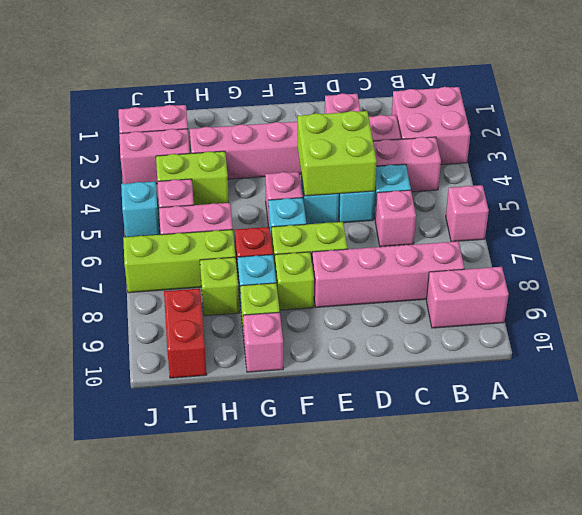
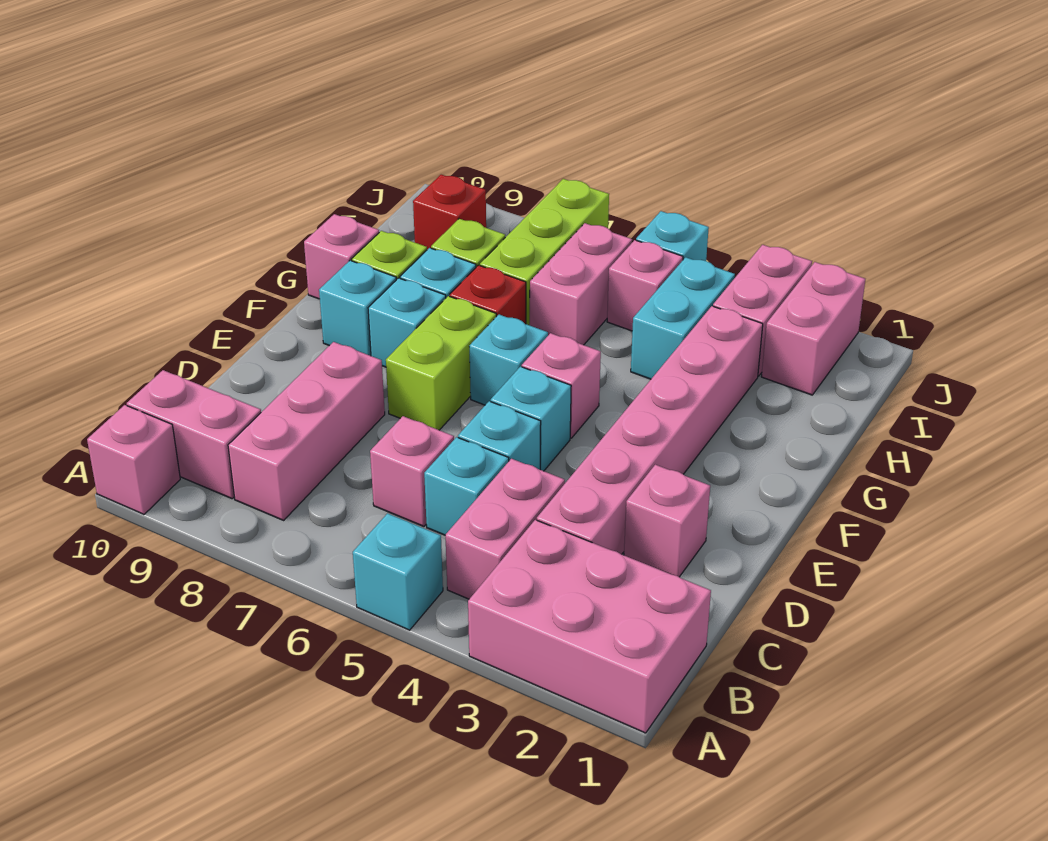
pink brick A2:B3 level 1 -> pink brick A1:B3 level 1
none -> cyan brick A5 level 1
pink brick A6 level 1 -> pink brick A10 level 1
pink brick A9:B9 level 1 -> pink brick B9:B10 level 1
pink brick B8:E8 level 1 -> pink brick B8:D8 level 1
lime brick D4:E5 level 2 -> none
lime brick F8 level 1 -> cyan brick F8 level 1
none -> cyan brick F9 level 1
lime brick H4:I4 level 1 -> cyan brick H4:I4 level 1
red brick I9:I10 level 1 -> red brick I9 level 1

